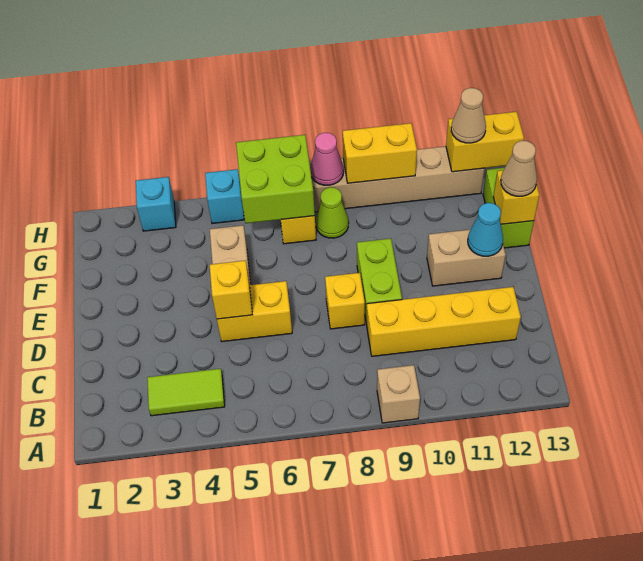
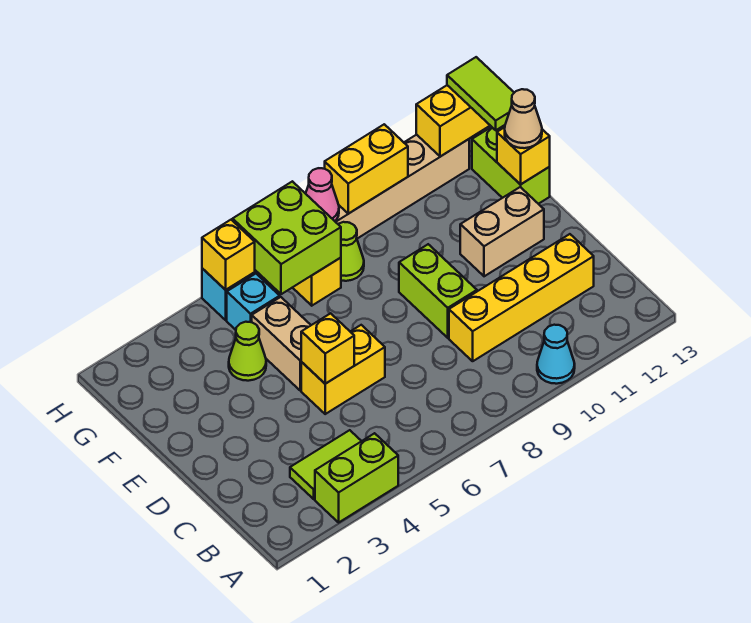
none -> lime brick A3:A4 level 1
tan brick A9 level 1 -> none
yellow brick D8 level 1 -> yellow brick H5 level 2
cyan cone E12 level 2 -> cyan cone A10 level 1
none -> lime cone F4 level 1
none -> lime tile G13:H13 level 3
cyan brick H3 level 1 -> cyan brick G5 level 1
tan cone H12 level 3 -> none

